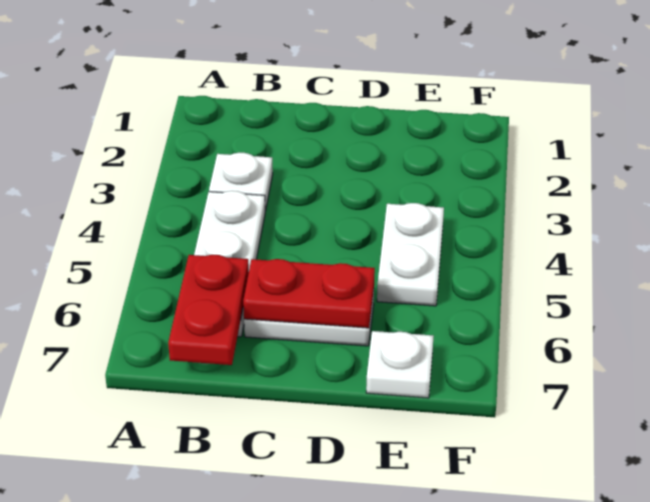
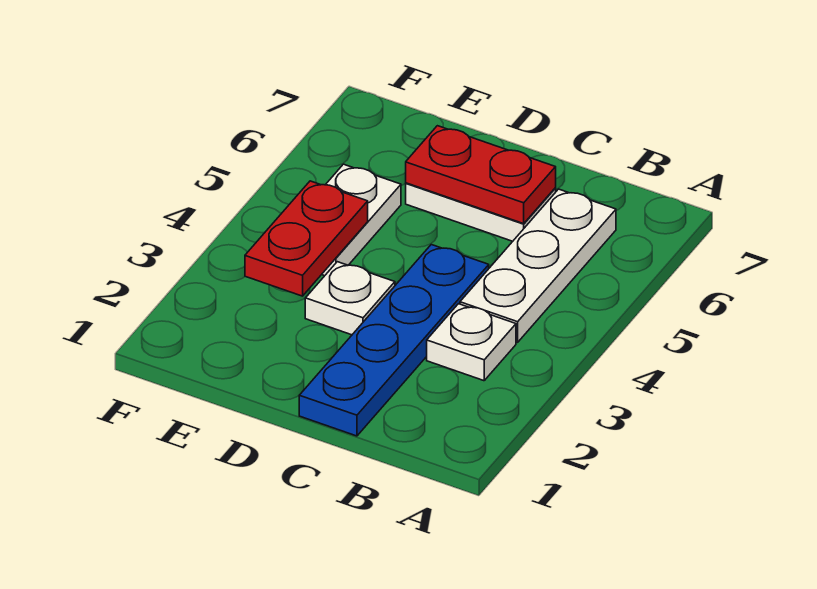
red plate B6:B7 level 2 -> red plate E3:E4 level 2
none -> blue plate C1:C4 level 1
white plate E7 level 1 -> white plate D3 level 1

